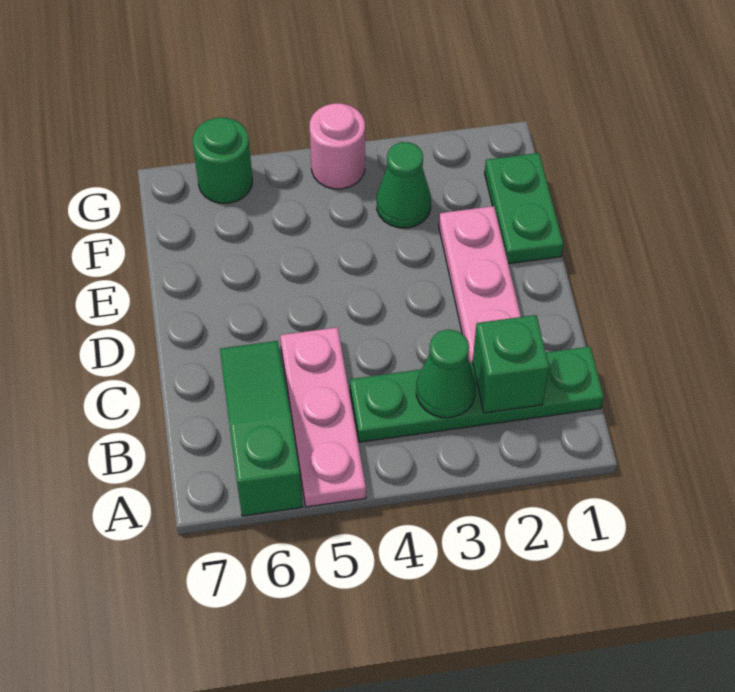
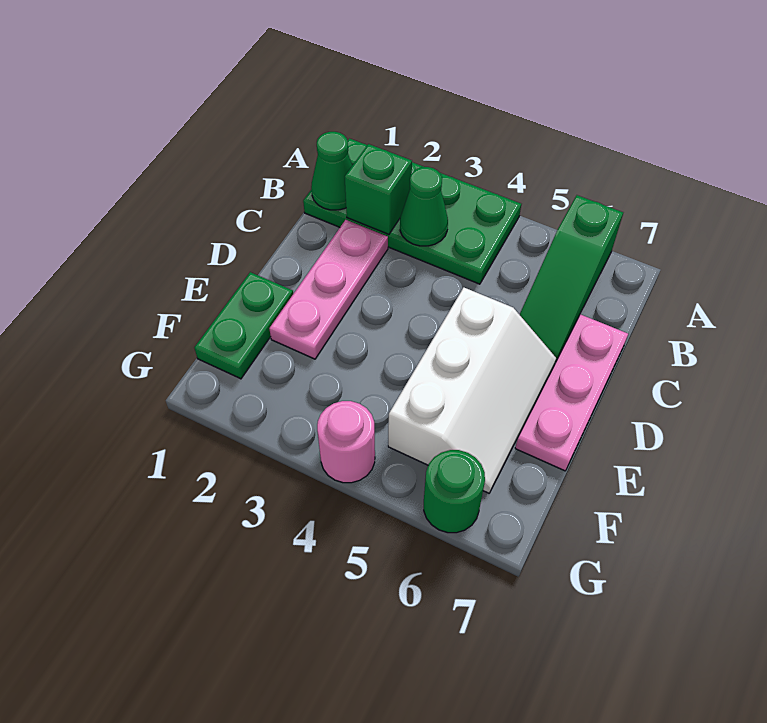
pink plate A5:C5 level 1 -> pink plate C7:E7 level 1
green plate B1:B4 level 1 -> green plate A1:B4 level 1
none -> white slope D5:F6 level 1 top 5
green cone F3 level 1 -> green cone B1 level 2

